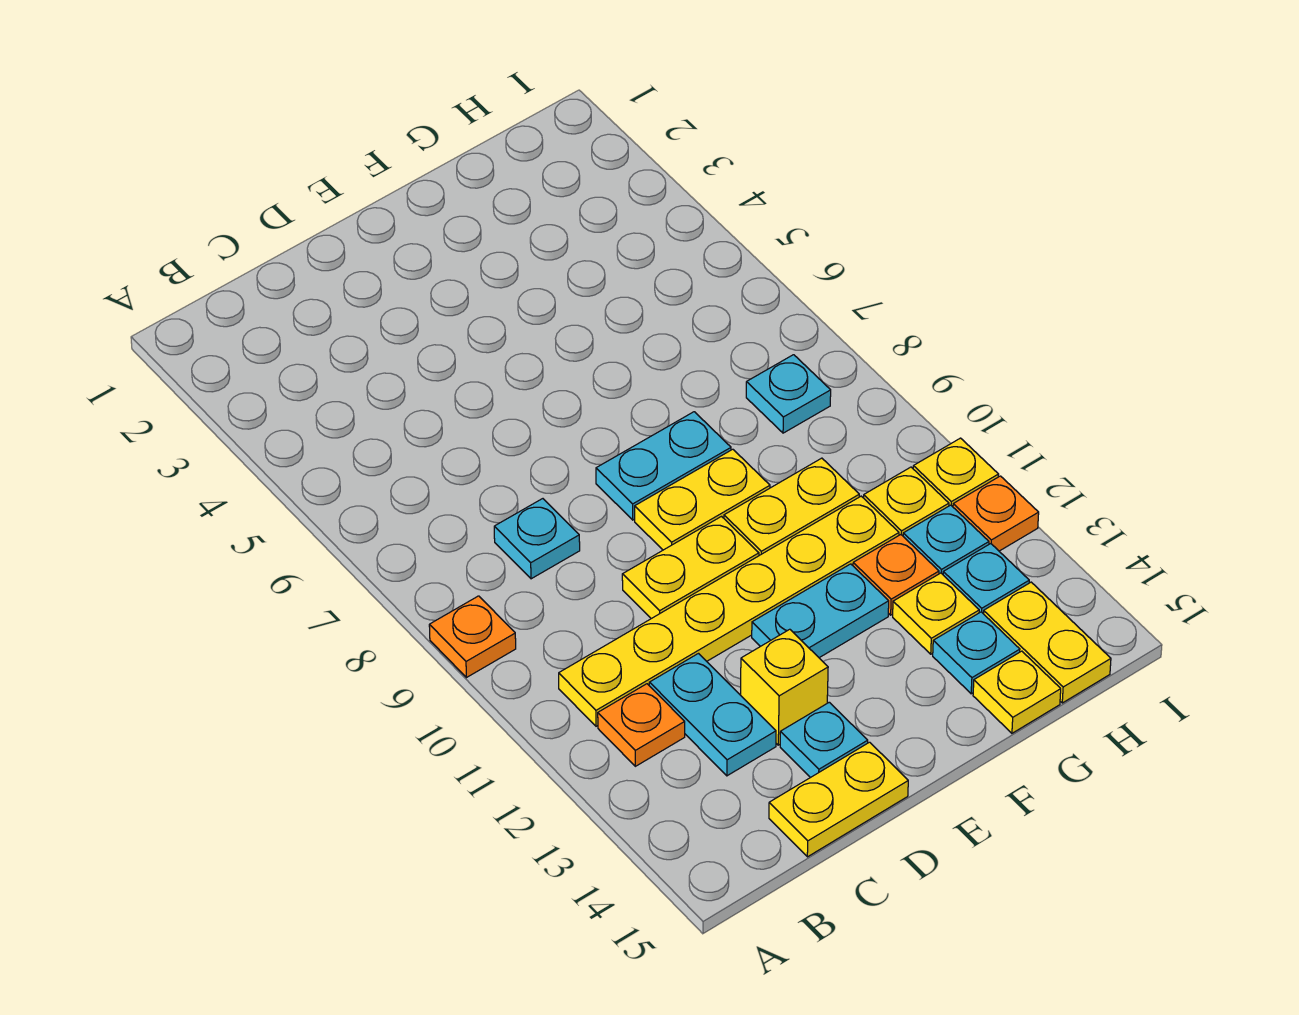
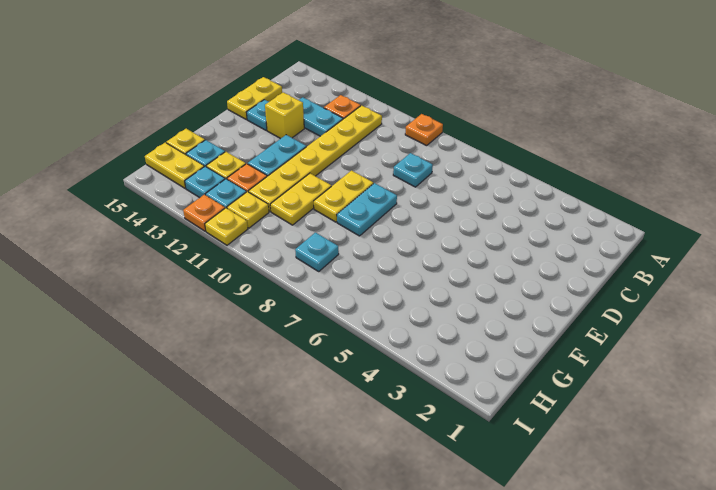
yellow plate D10:E10 level 1 -> none

